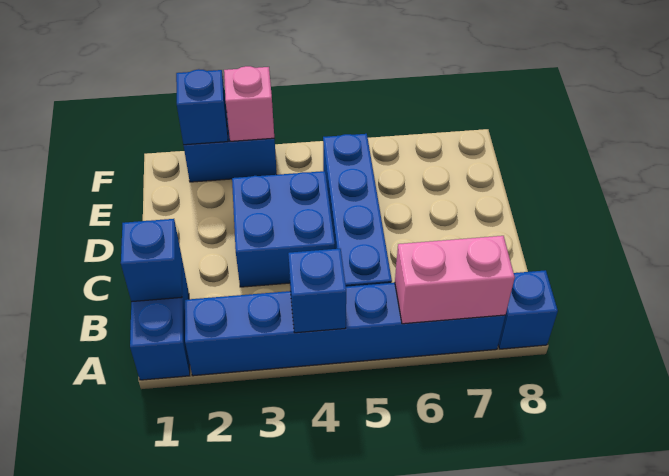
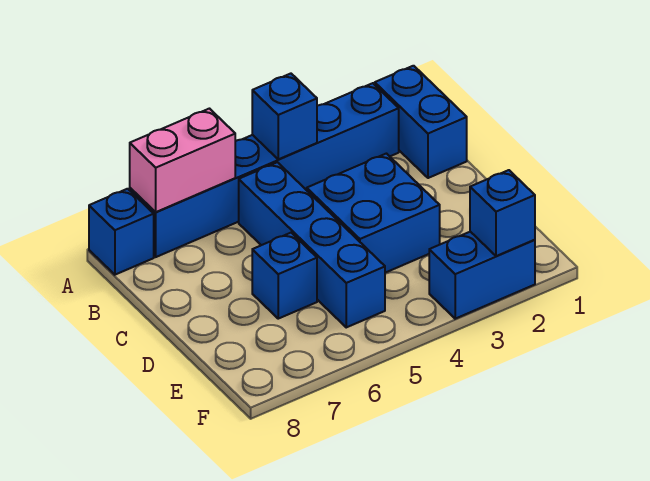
blue brick B1 level 2 -> blue brick D6 level 1
pink brick F3 level 2 -> none

